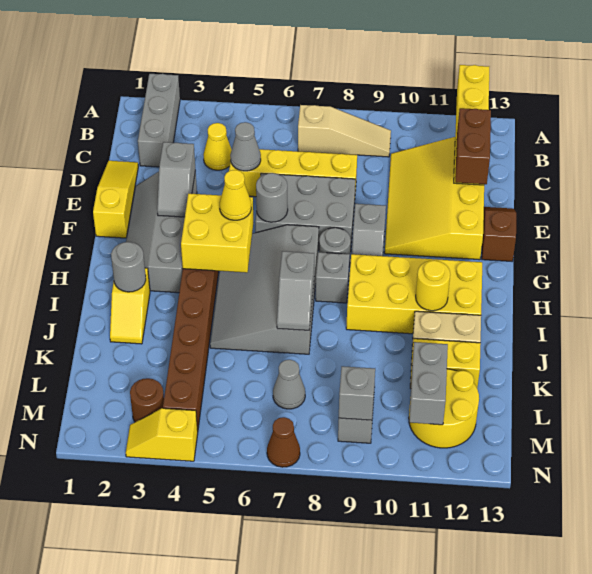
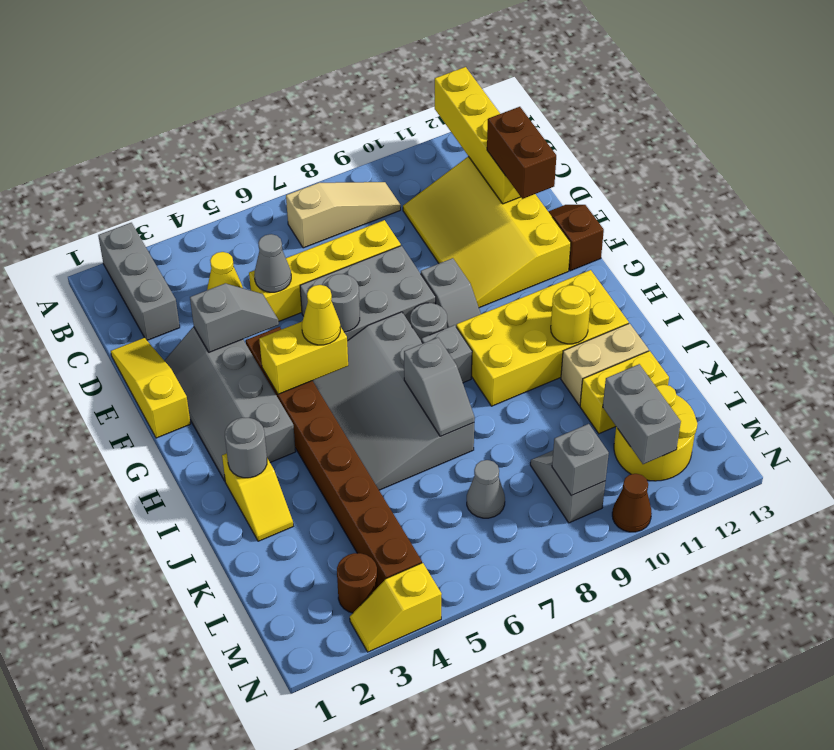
grey slope E3:F3 level 2 top E -> grey slope E3:E4 level 2 top 3
yellow brick G4:H5 level 2 -> yellow brick G4:G5 level 2
brown cone N7 level 1 -> brown cone N10 level 1

